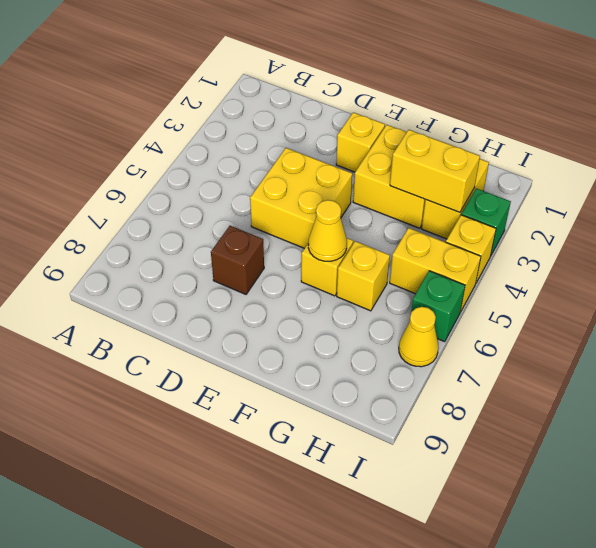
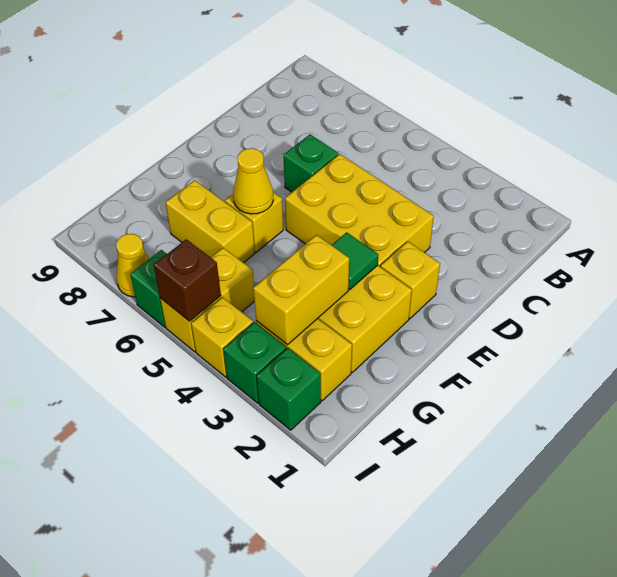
yellow brick D4:E5 level 1 -> yellow brick D3:E5 level 1
none -> green brick D6 level 1
brown brick D7 level 1 -> brown brick I5 level 2
none -> green tile F3 level 2
yellow brick G6 level 1 -> yellow brick G6:G7 level 1
none -> green brick I2 level 1

